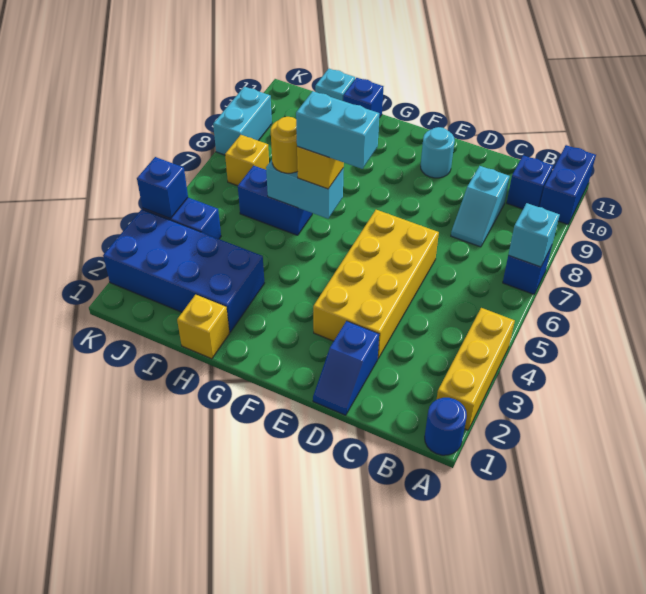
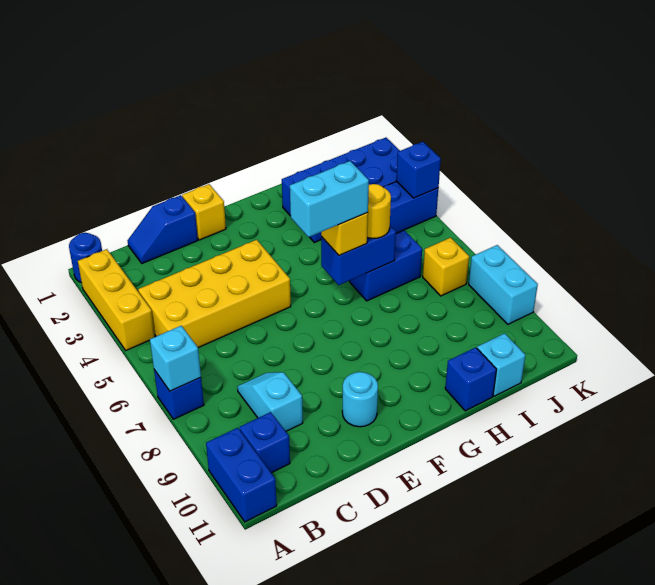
blue slope D1:D2 level 1 top 2 -> blue slope C1:D1 level 1 top D
yellow brick D3:E6 level 1 -> yellow brick B4:E5 level 1
cyan brick G6:H6 level 2 -> blue brick G6:H6 level 2
yellow brick H1 level 1 -> yellow brick E1 level 1

